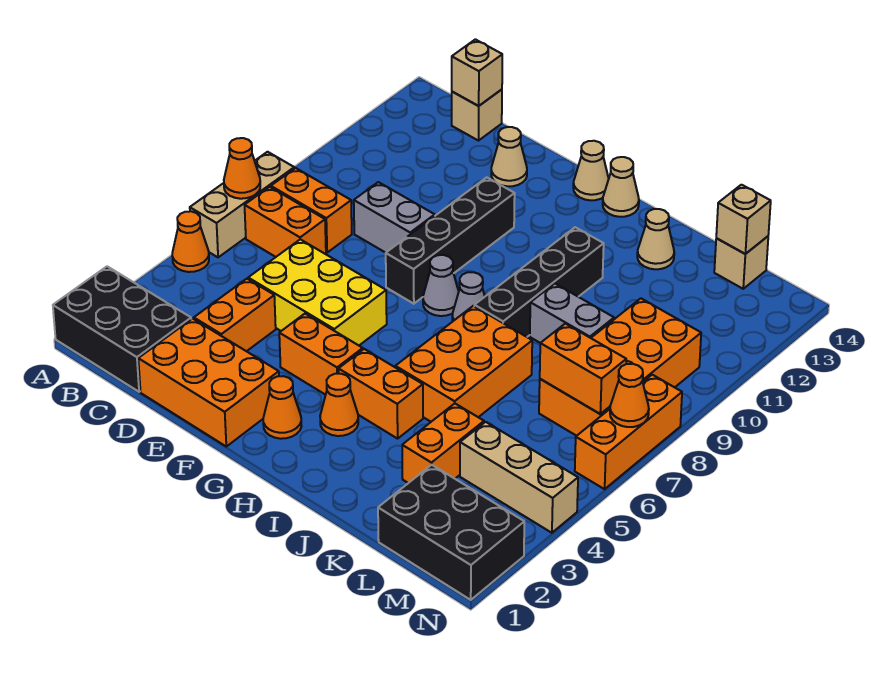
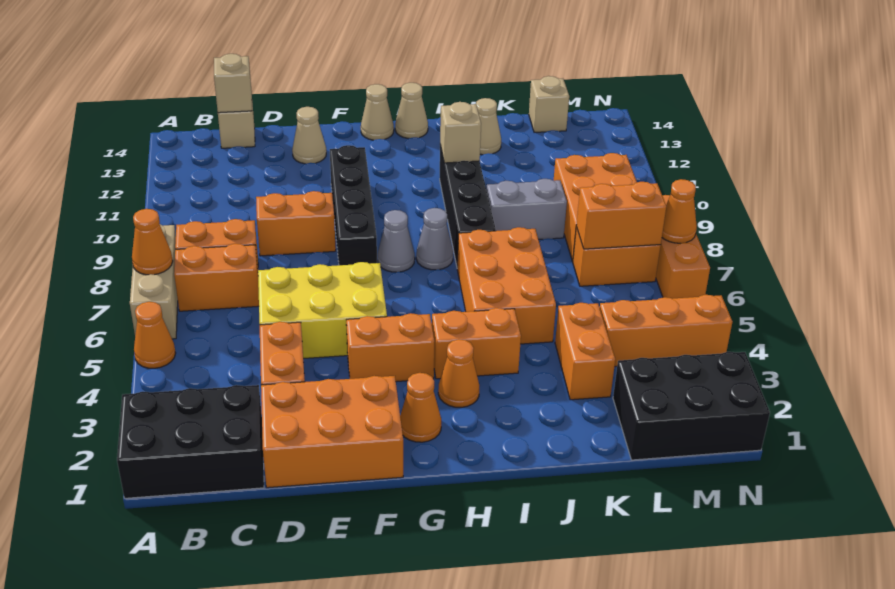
grey brick D9:E9 level 1 -> orange brick D9:E9 level 1
tan brick L4:N4 level 1 -> orange brick L4:N4 level 1
tan brick L14 level 2 -> tan brick I11 level 2

